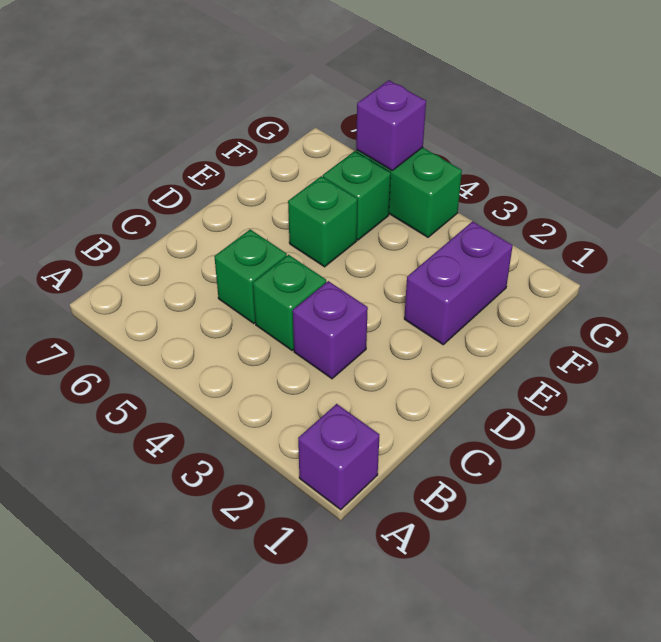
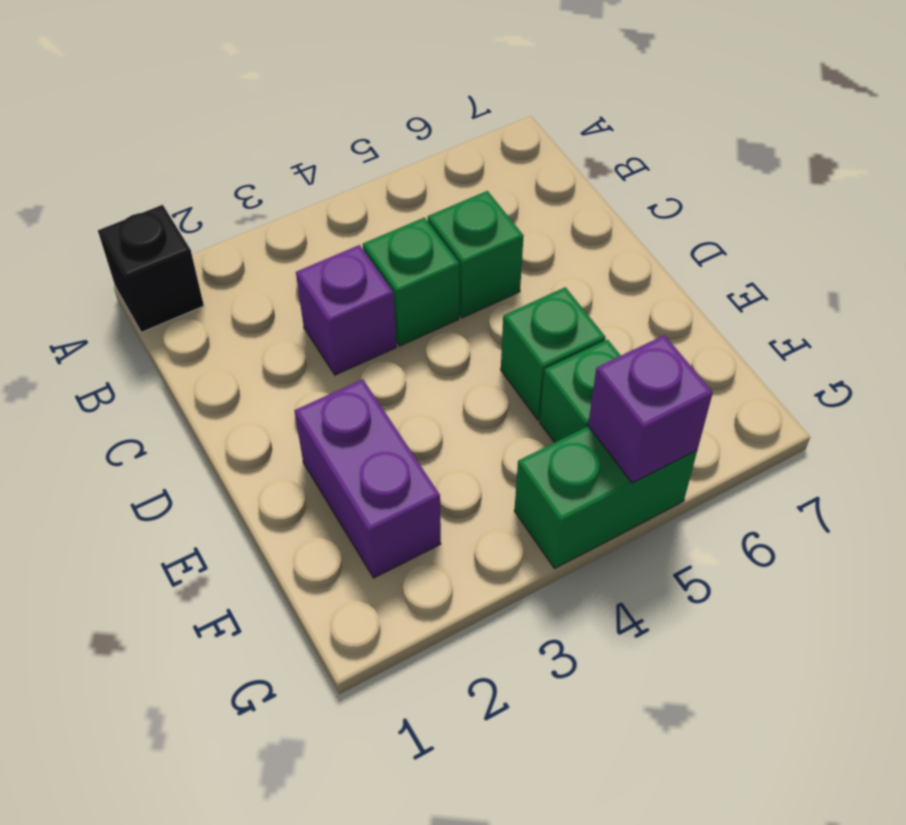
purple brick A1 level 1 -> black brick A1 level 1

